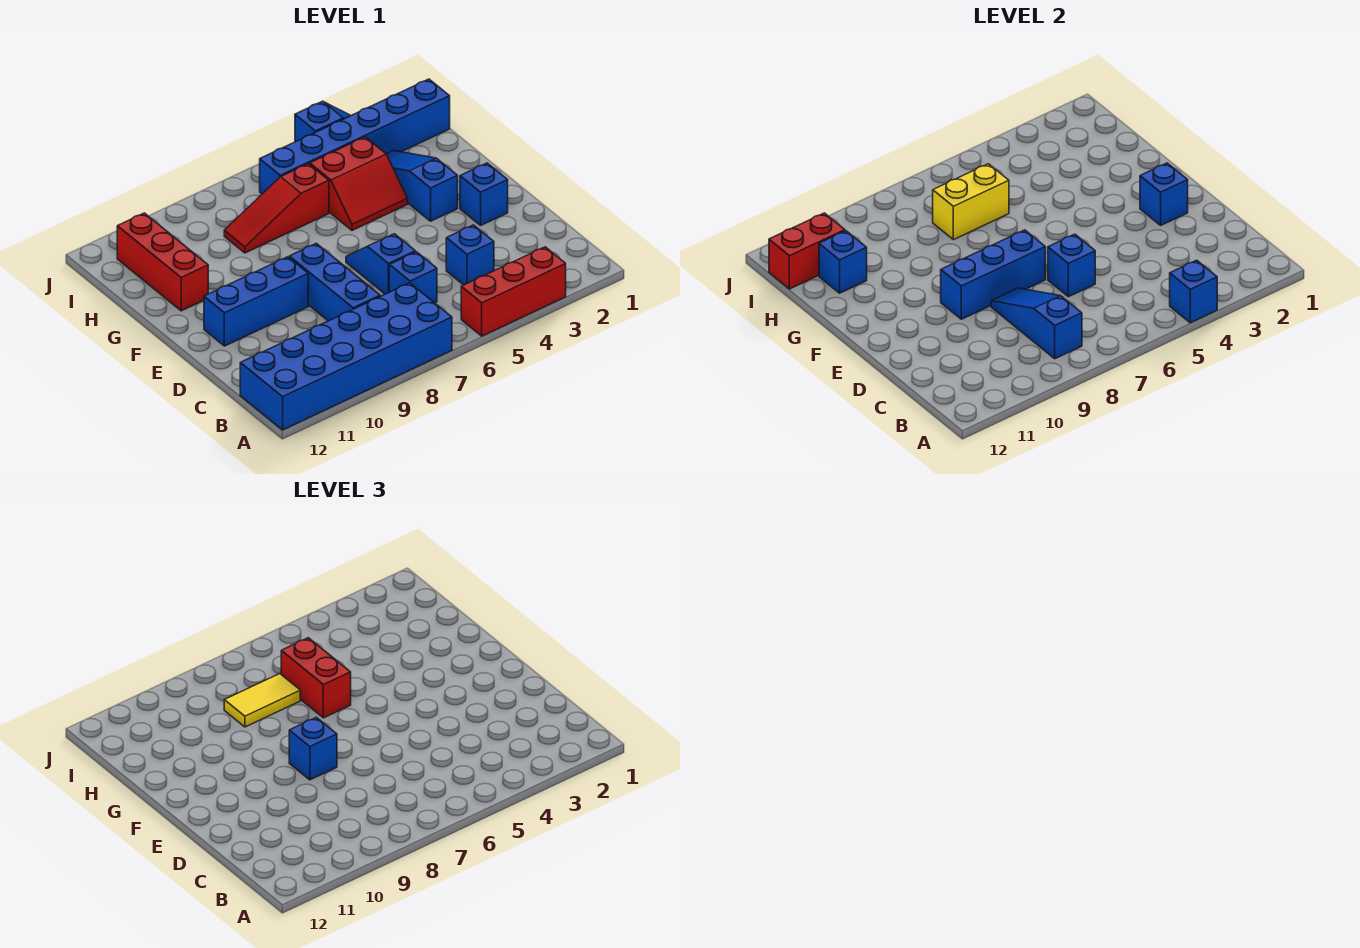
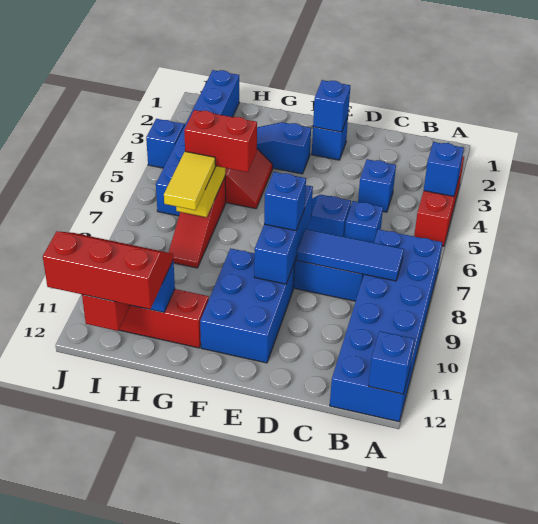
blue slope B8:D8 level 2 top B -> blue tile B8:D8 level 2
blue brick D6 level 2 -> blue brick A12 level 2
blue brick E9:E11 level 1 -> blue brick E9:F11 level 1
none -> red slope H11:J12 level 3 top 12

